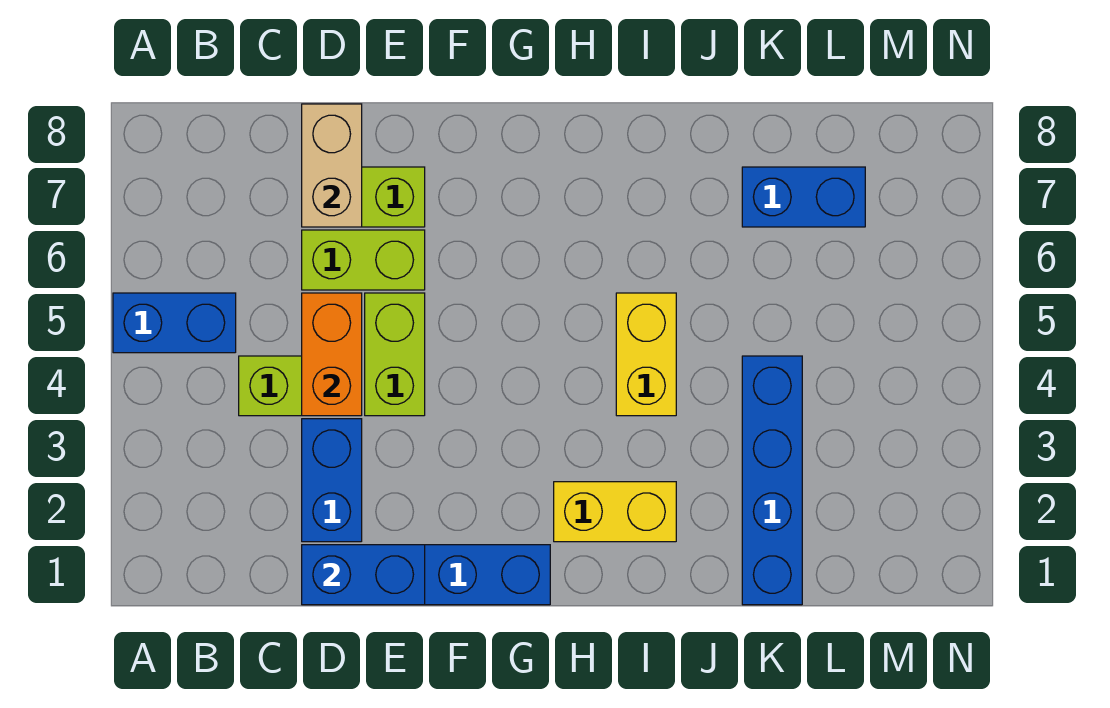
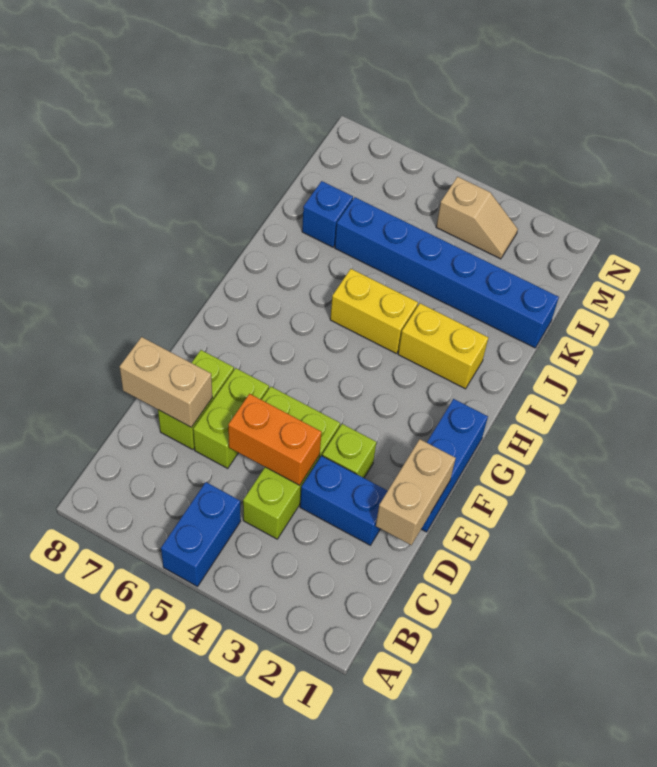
blue brick D1:E1 level 2 -> tan brick D1:E1 level 2
none -> lime brick E3 level 1
yellow brick H2:I2 level 1 -> yellow brick I2:I3 level 1
blue brick K1:K4 level 1 -> blue brick K1:K6 level 1
blue brick K7:L7 level 1 -> blue brick K7 level 1
none -> tan slope M3:M4 level 1 top 4

